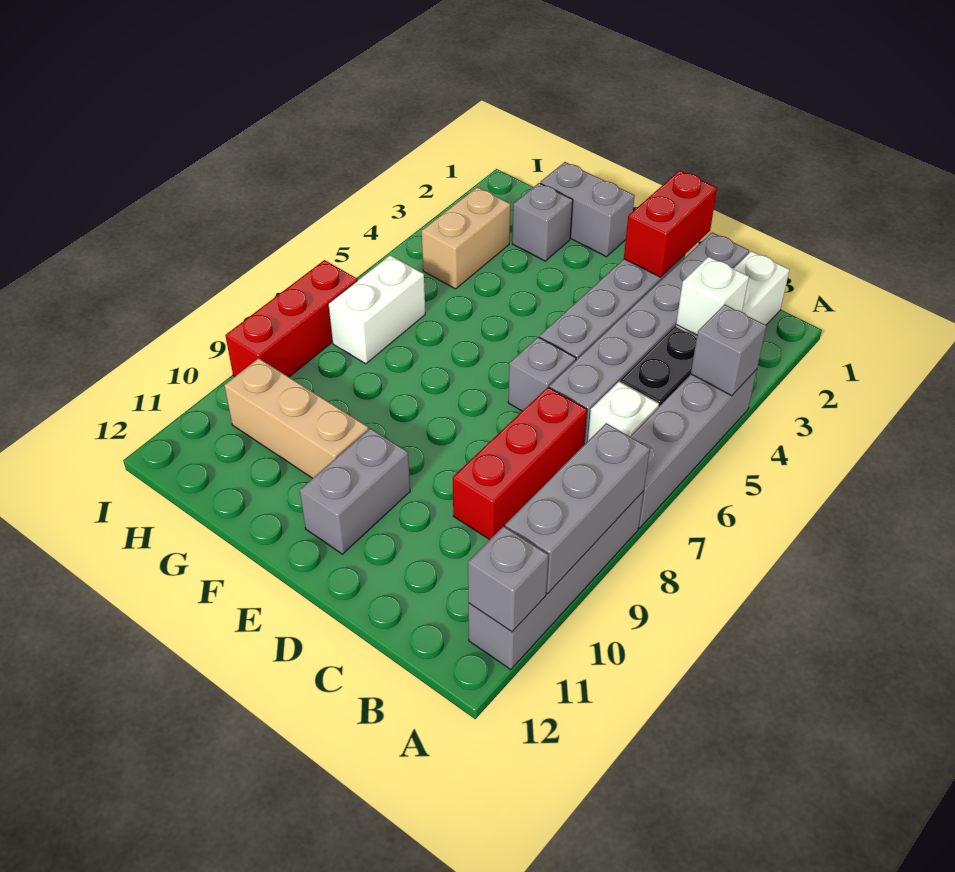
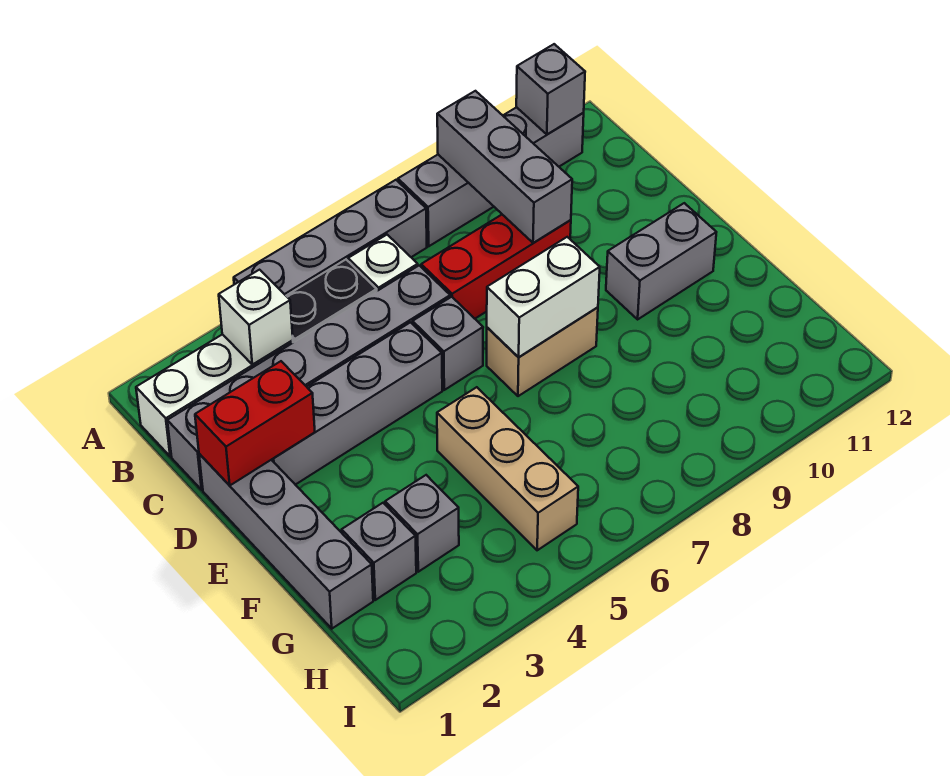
grey brick A4 level 2 -> grey brick G3 level 1
grey brick A8:A10 level 2 -> grey brick A9:C9 level 2
grey brick F1:G1 level 1 -> grey brick D1:G1 level 1
tan brick F10:H10 level 1 -> tan brick F5:H5 level 1
tan brick H3:H4 level 1 -> tan brick E7:E8 level 1
white brick H6:H7 level 1 -> white brick E7:E8 level 2
red brick I7:I9 level 1 -> none

